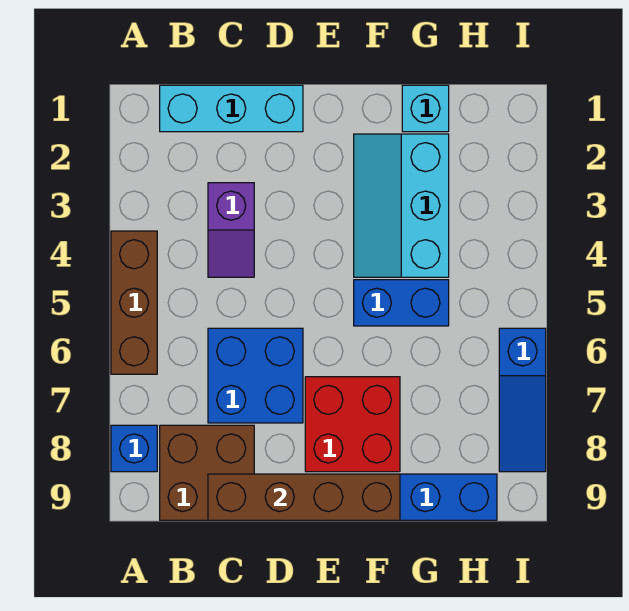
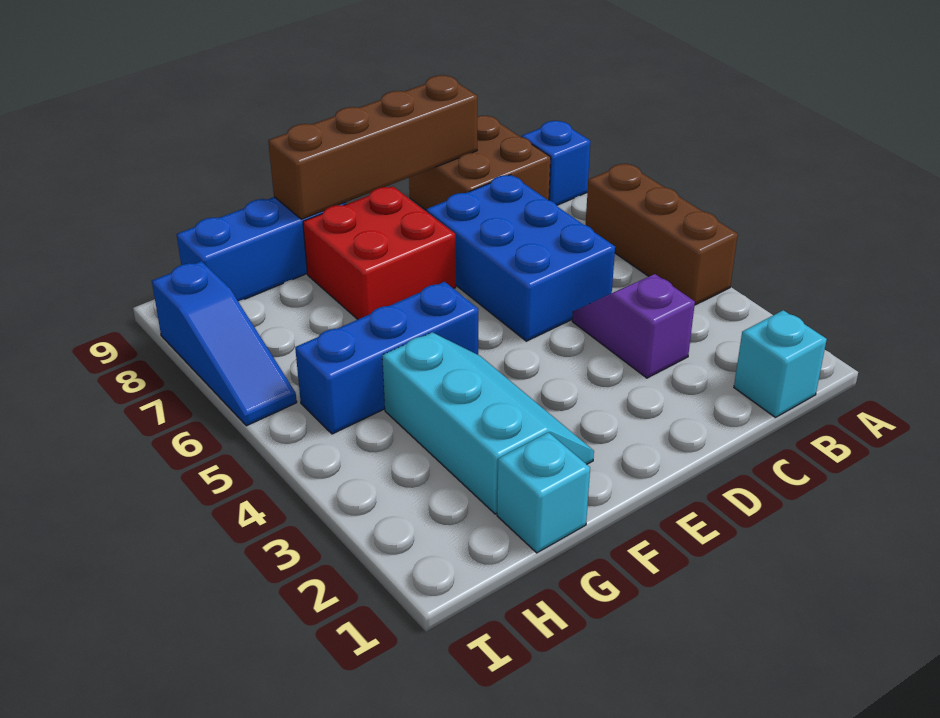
cyan brick B1:D1 level 1 -> cyan brick B1 level 1
blue brick C6:D7 level 1 -> blue brick C5:D7 level 1
blue brick F5:G5 level 1 -> blue brick F5:H5 level 1
blue slope I6:I8 level 1 top 6 -> blue slope I6:I8 level 1 top 8

